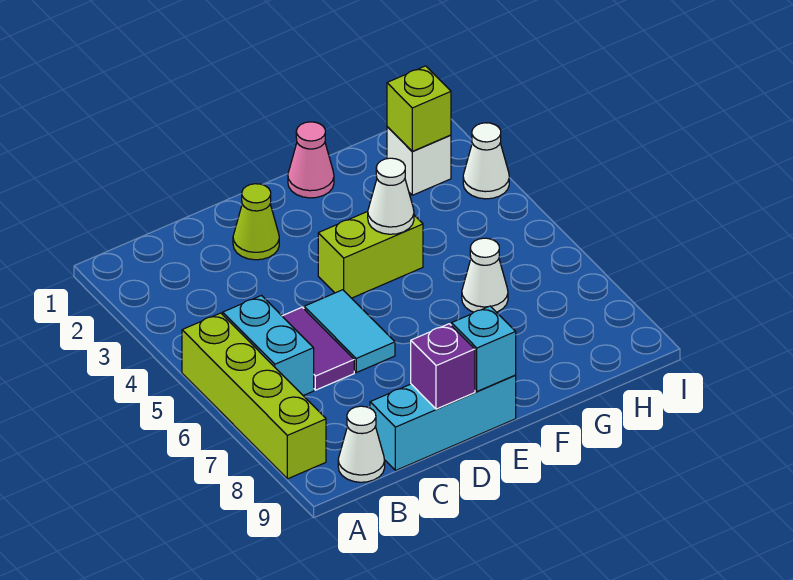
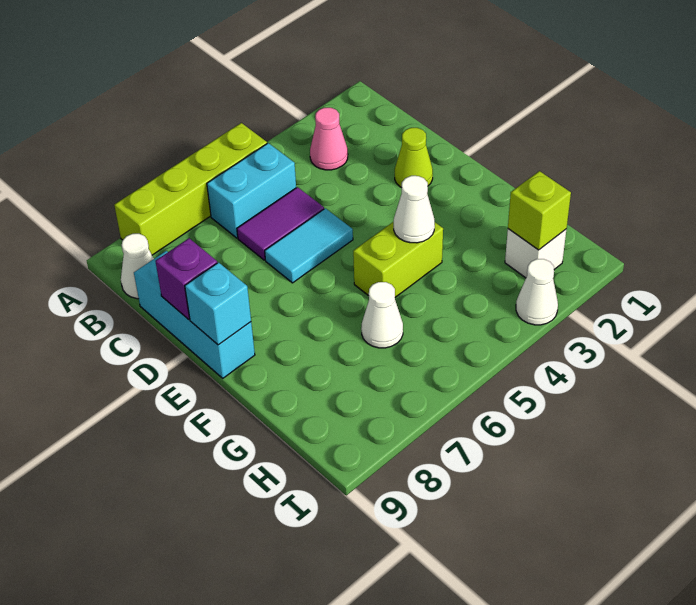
lime brick E4:F4 level 1 -> lime brick F4:F5 level 1
pink cone F1 level 1 -> pink cone B3 level 1

